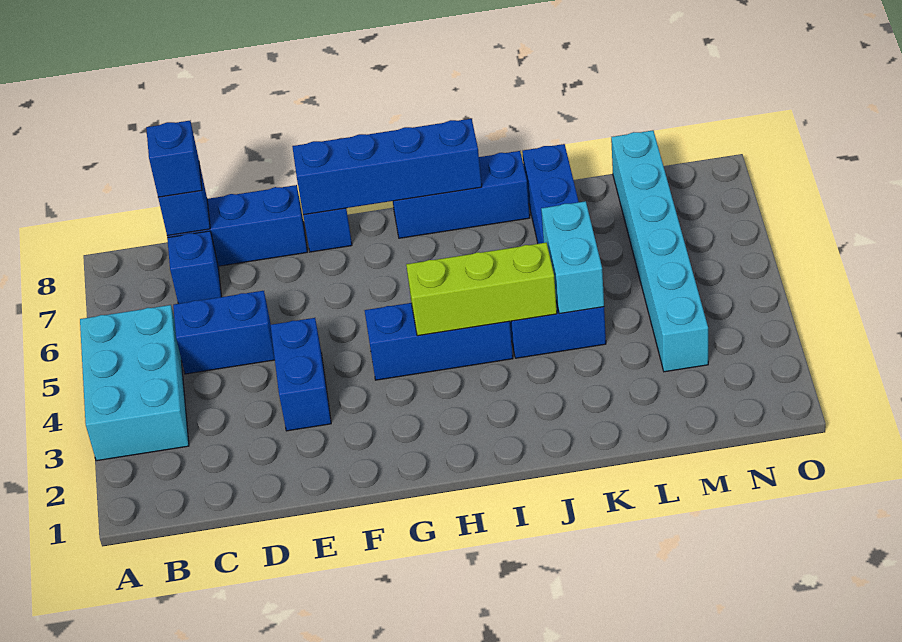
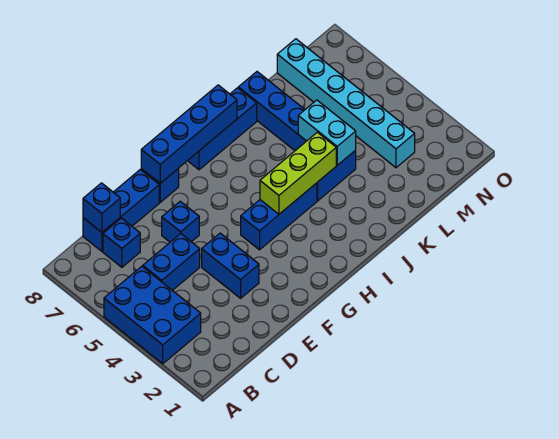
cyan brick A3:B5 level 1 -> blue brick A3:B5 level 1
blue brick C8 level 3 -> blue brick E6 level 1

